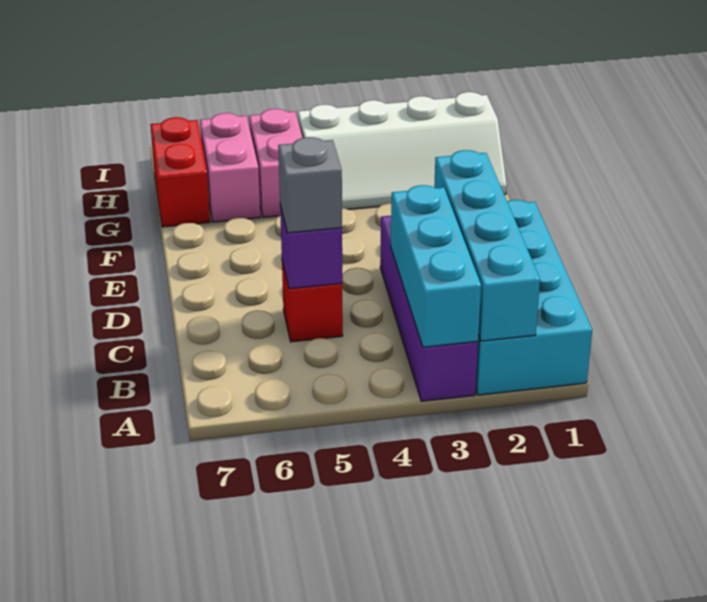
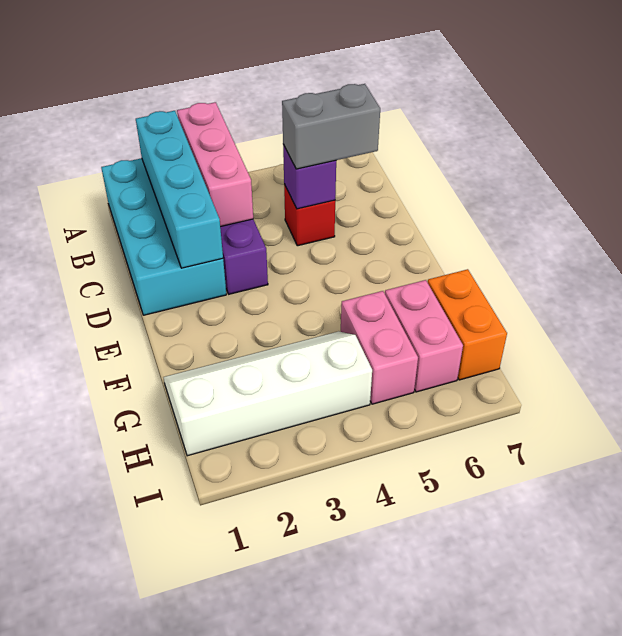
cyan brick A3:C3 level 2 -> pink brick A3:C3 level 2
grey brick C5 level 3 -> grey brick C5:C6 level 3
red brick G7:H7 level 1 -> orange brick G7:H7 level 1

